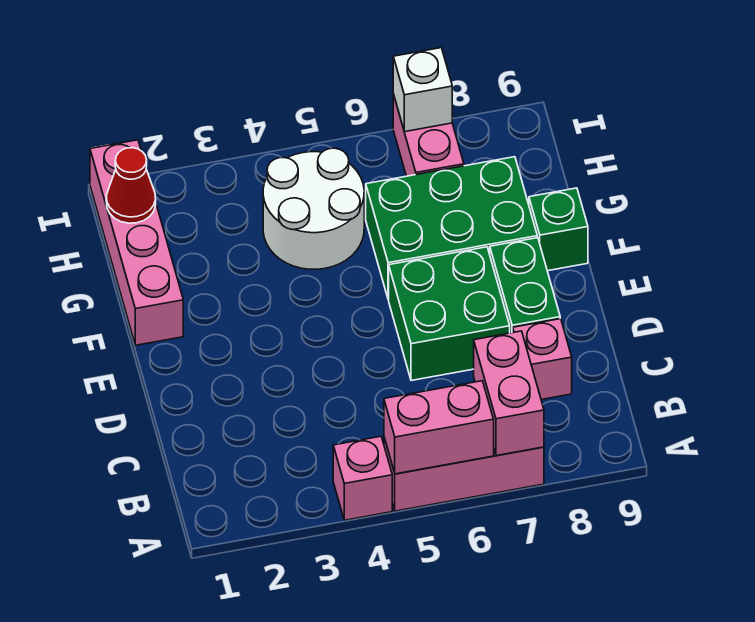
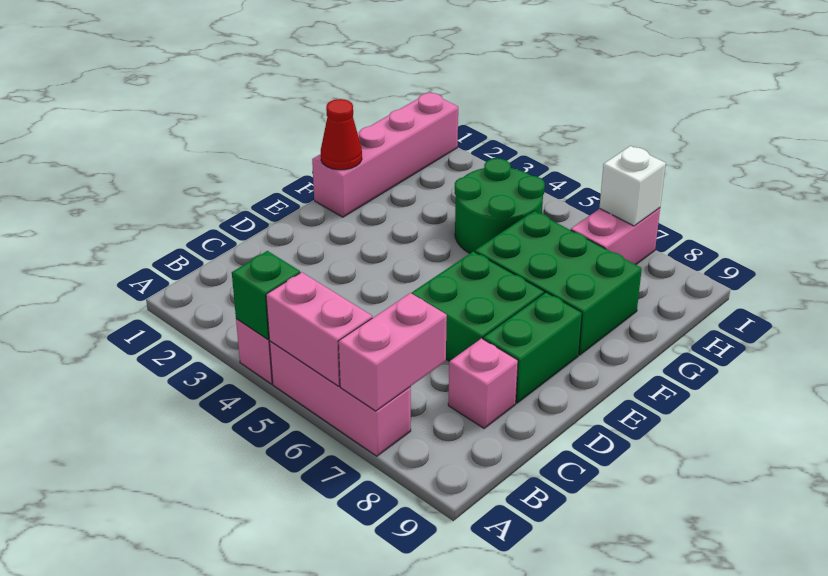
green brick F9 level 1 -> green brick A4 level 2
white round brick G4:H5 level 1 -> green round brick G4:H5 level 1
red cone H1 level 2 -> red cone F1 level 2

